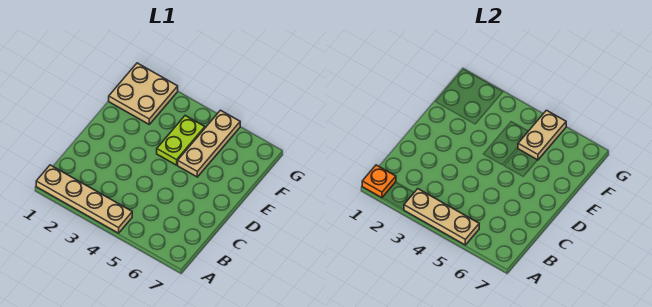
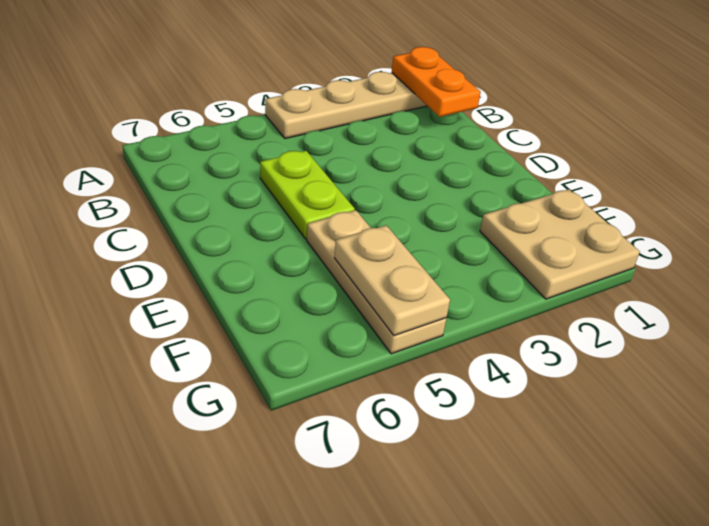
orange plate A1 level 2 -> orange plate A1:B1 level 2
tan plate A3:A5 level 2 -> none
lime plate E4:F4 level 1 -> lime plate C5:D5 level 1

